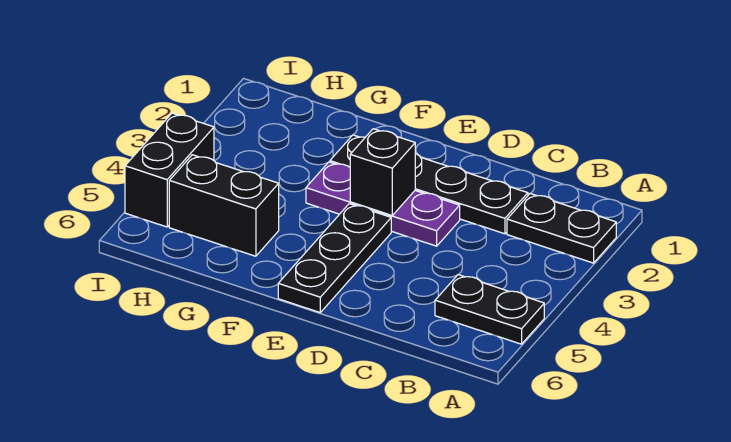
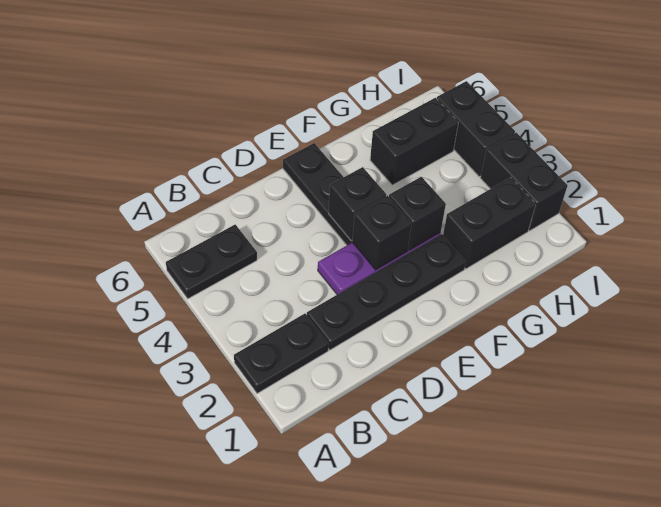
none -> black brick E4 level 2
none -> black brick F3 level 2
none -> black brick G2:H2 level 1
none -> black brick I2:I3 level 1

